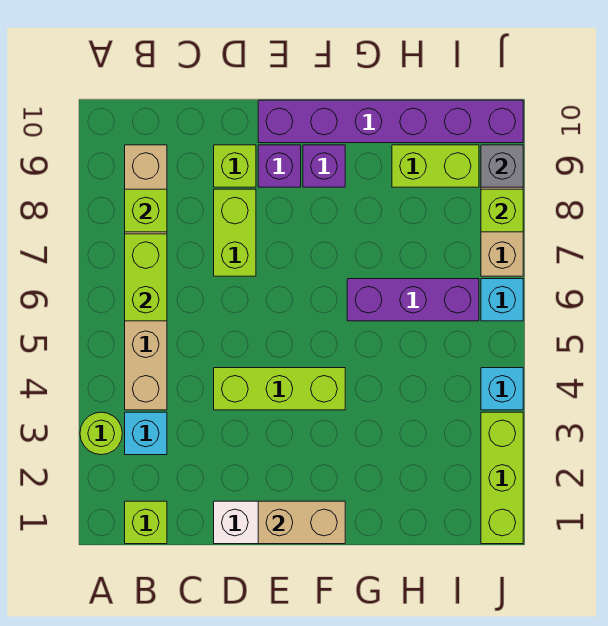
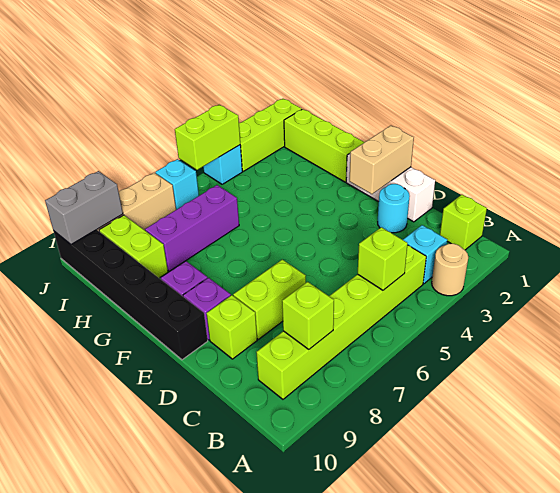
lime round brick A3 level 1 -> tan round brick A3 level 1
tan brick B4:B9 level 1 -> lime brick B4:B9 level 1
lime brick B6:B7 level 2 -> lime brick J4:J5 level 2
none -> cyan round brick D2 level 1
lime brick D4:F4 level 1 -> lime brick G1:I1 level 1
tan brick E1:F1 level 2 -> tan brick E1:E2 level 2
purple brick E10:J10 level 1 -> black brick E10:J10 level 1
purple brick G6:I6 level 1 -> purple brick H6:H8 level 1
lime brick J8 level 2 -> lime brick B5 level 2
grey brick J9 level 2 -> grey brick J9:J10 level 2

